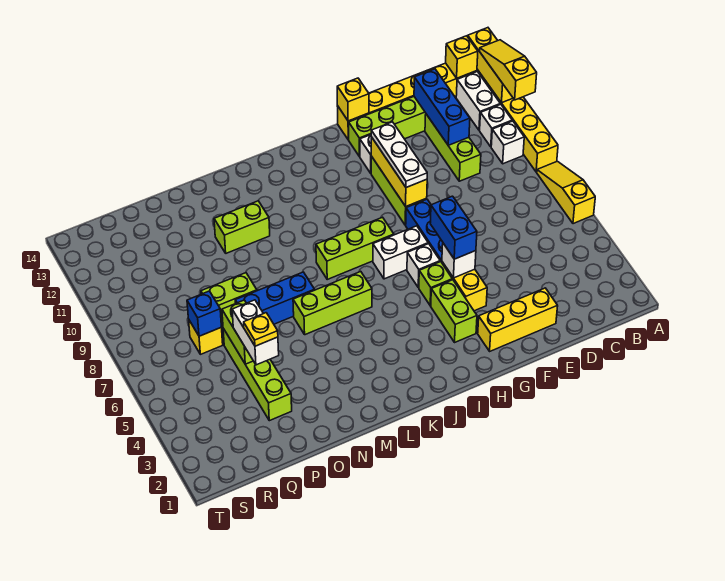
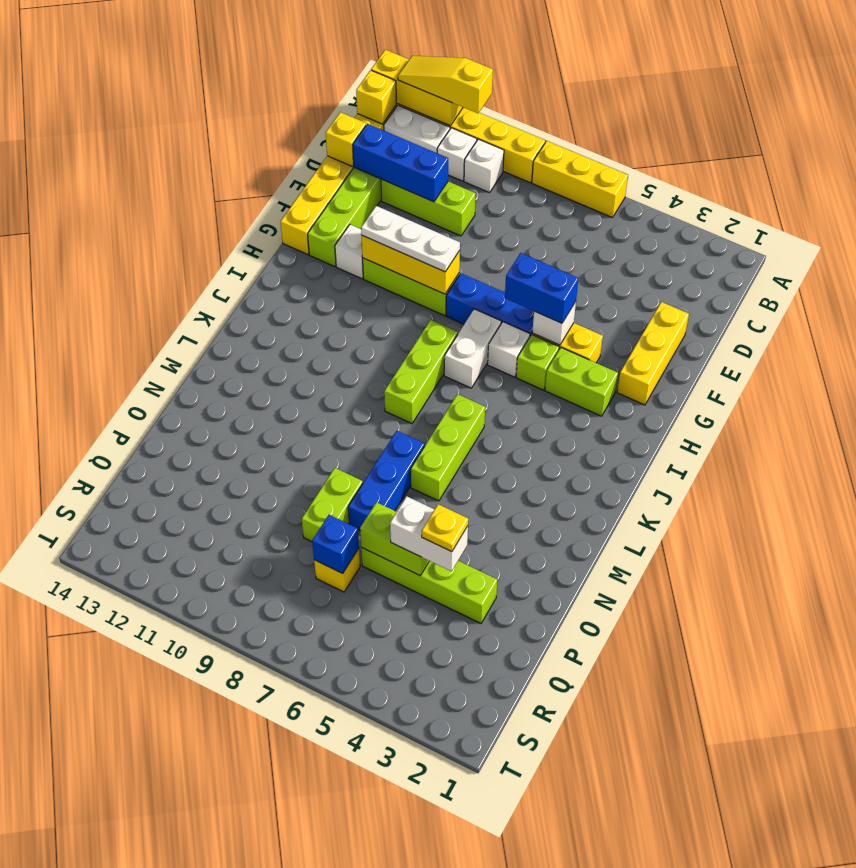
yellow slope A6:A8 level 1 top 6 -> yellow brick A6:A8 level 1
yellow brick G14 level 2 -> yellow brick D14 level 2
lime brick M11:N11 level 1 -> none

